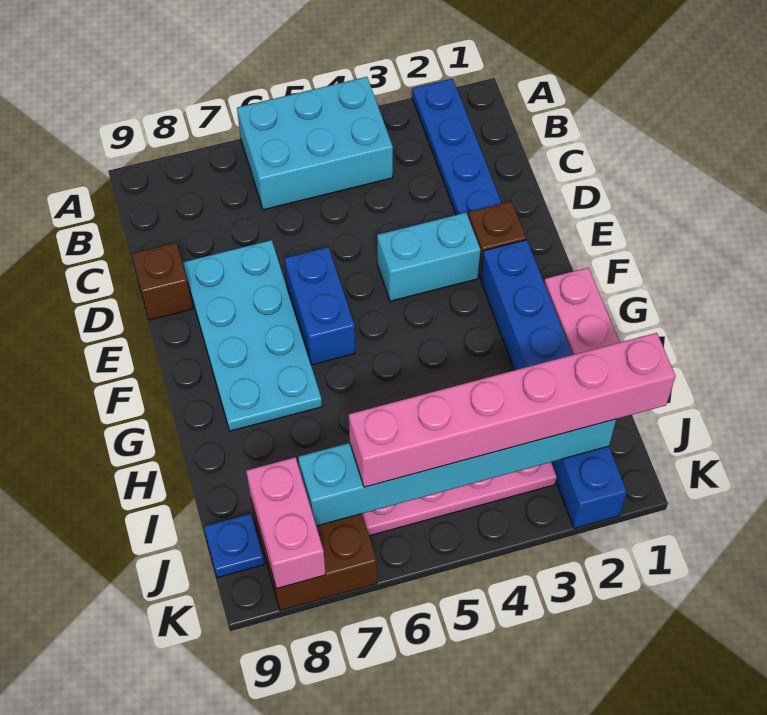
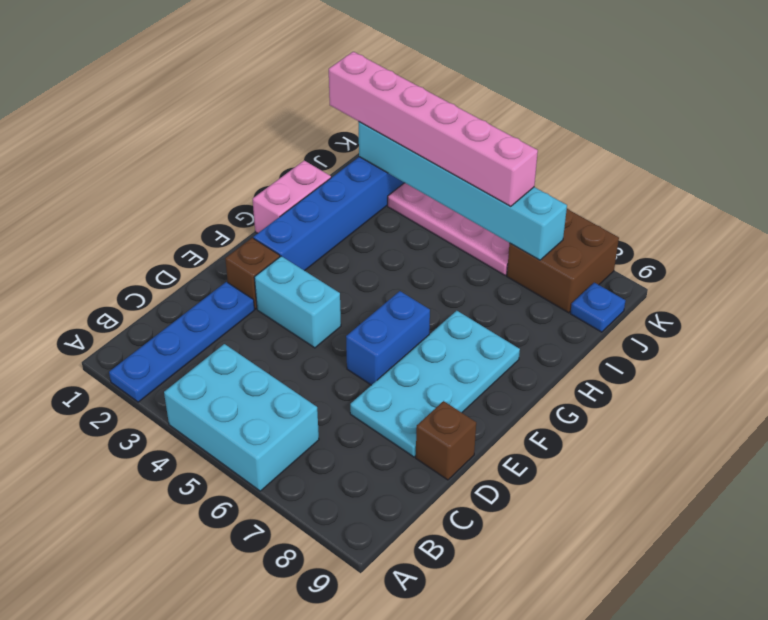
pink brick J8:K8 level 2 -> none

